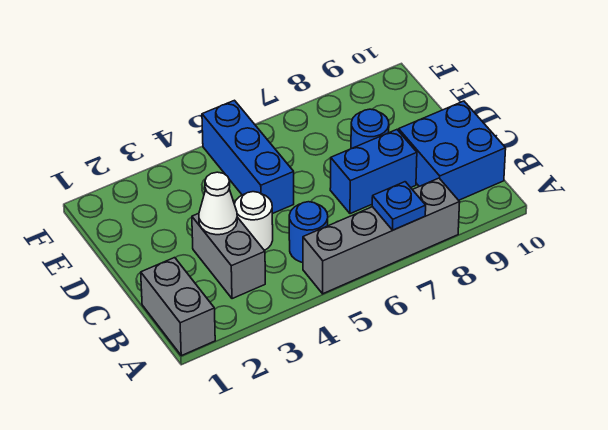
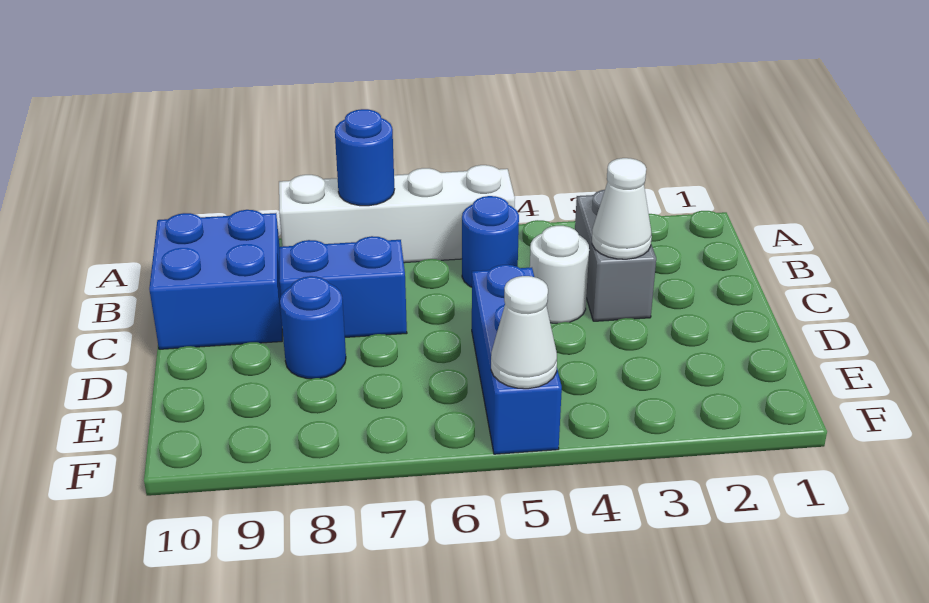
grey brick A1:B1 level 1 -> none
grey brick A5:A8 level 1 -> white brick A5:A8 level 1
blue plate A7 level 2 -> blue round brick A7 level 2
none -> white cone F5 level 2

